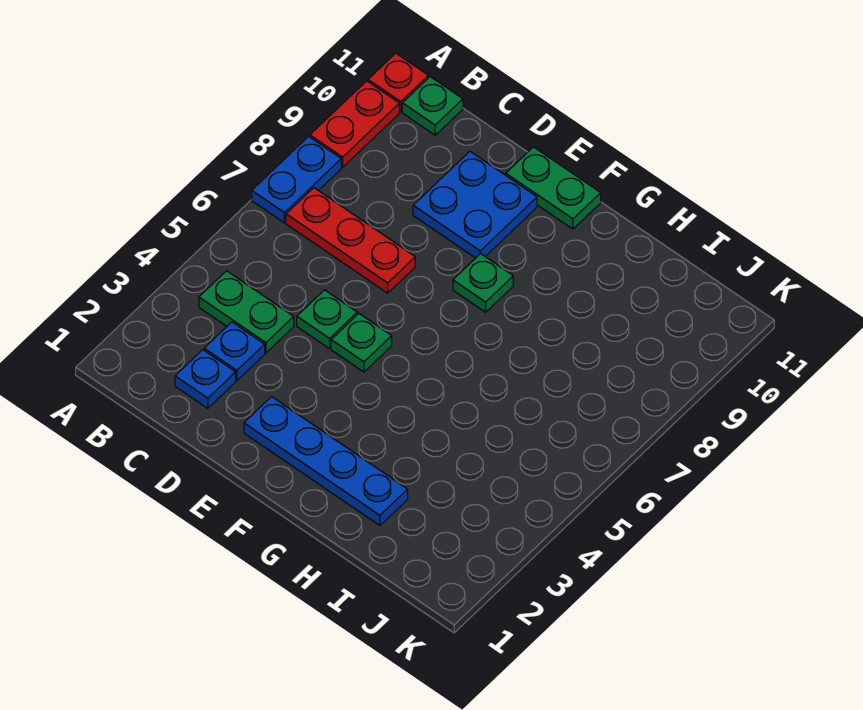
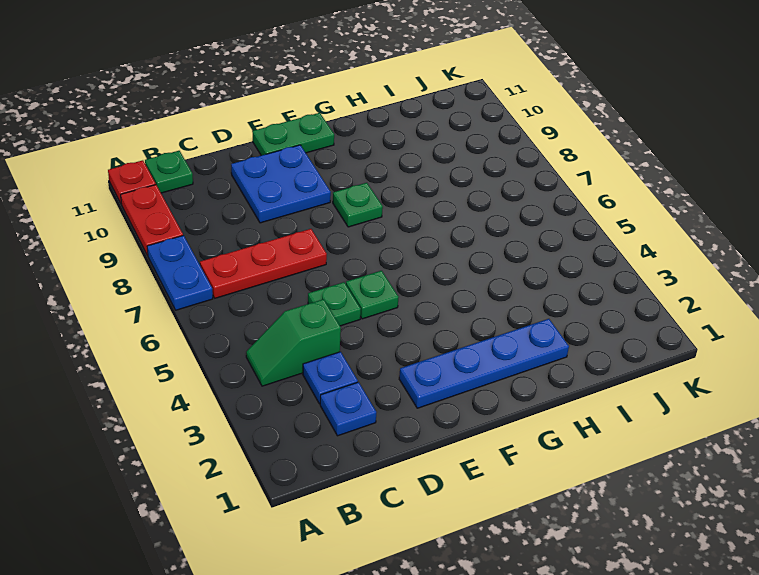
green plate B4:C4 level 1 -> green slope B4:C4 level 1 top C

